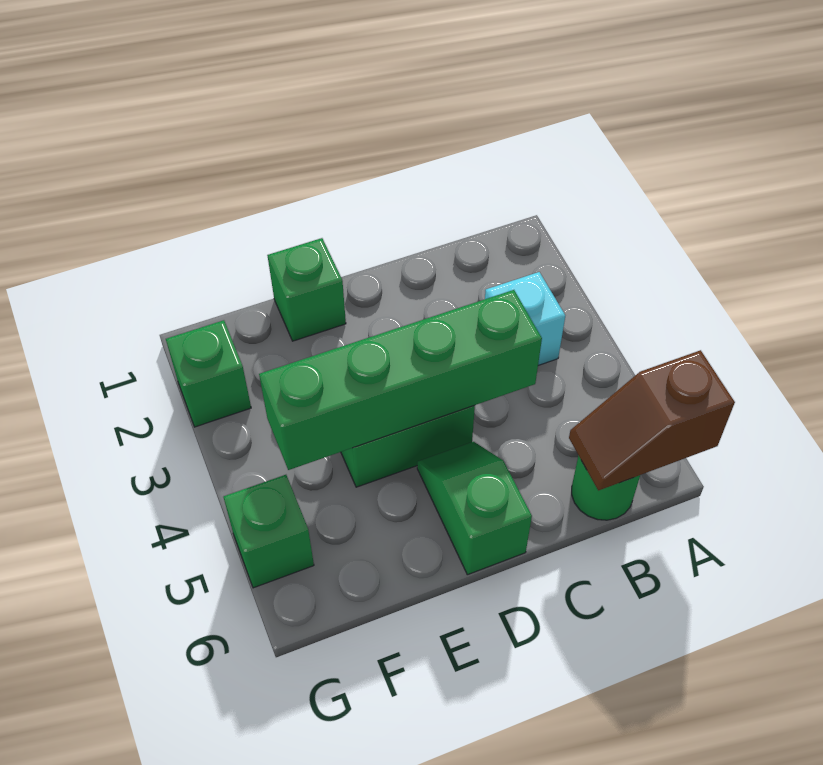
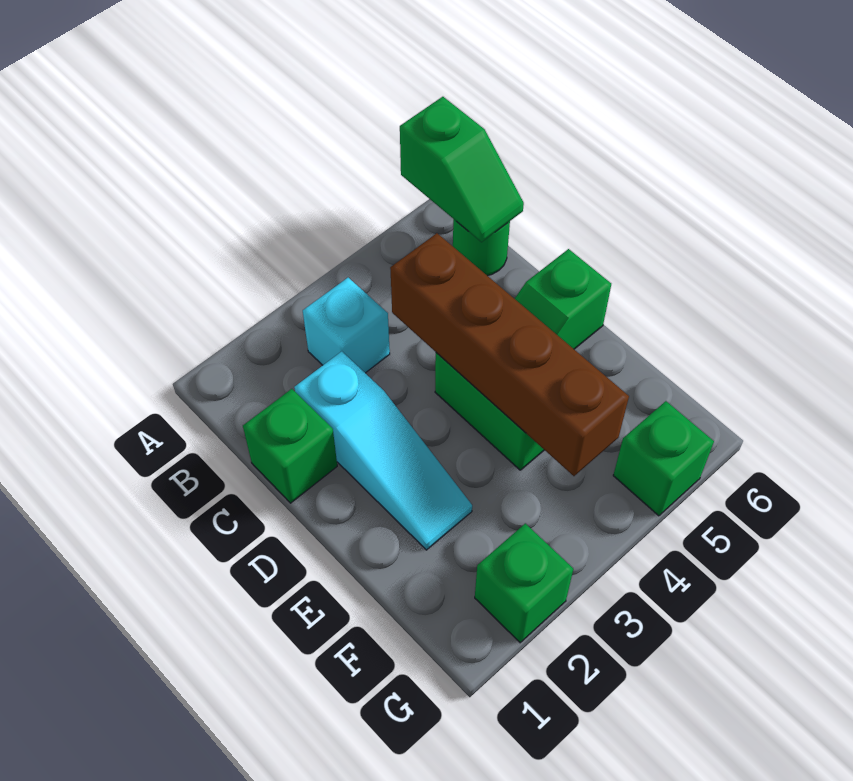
brown slope A6:B6 level 2 top A -> green slope A6:B6 level 2 top A
none -> cyan slope C2:E2 level 1 top C
green brick C4:F4 level 2 -> brown brick C4:F4 level 2
green brick E1 level 1 -> green brick C1 level 1

